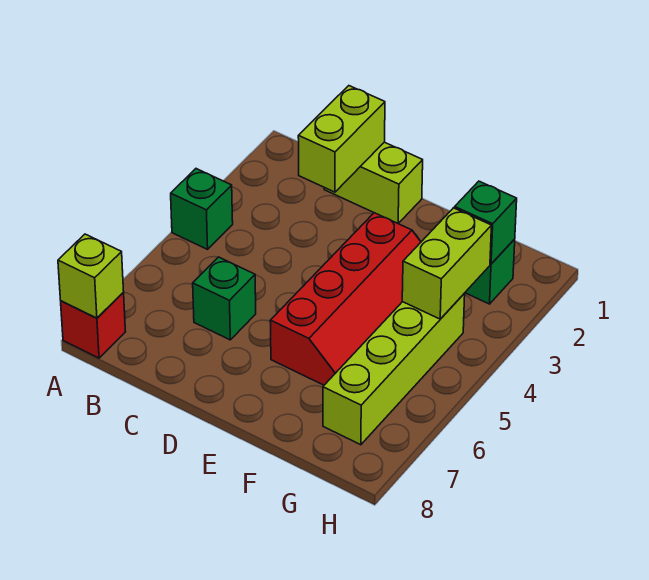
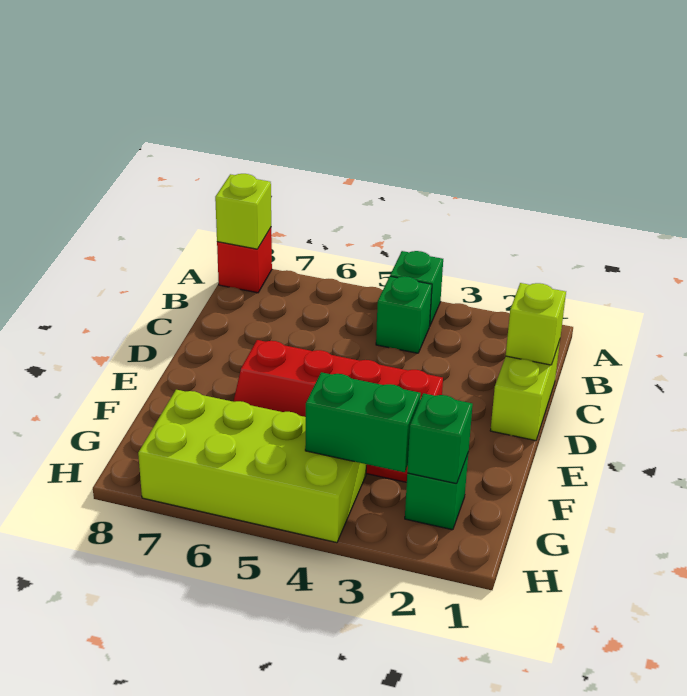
lime brick C1:C2 level 2 -> lime brick C1 level 2
green brick C6 level 1 -> green brick B4 level 1
lime brick G3:G4 level 2 -> green brick G3:G4 level 2
lime brick G4:G7 level 1 -> lime brick G4:H7 level 1

